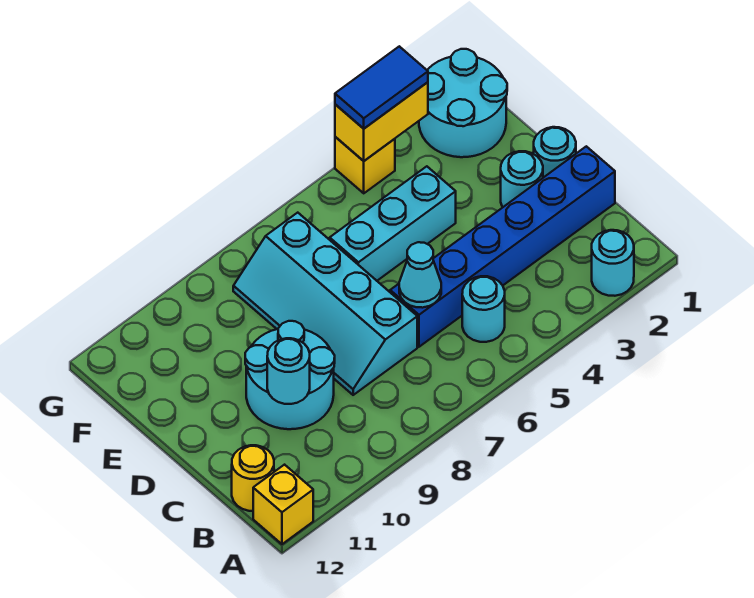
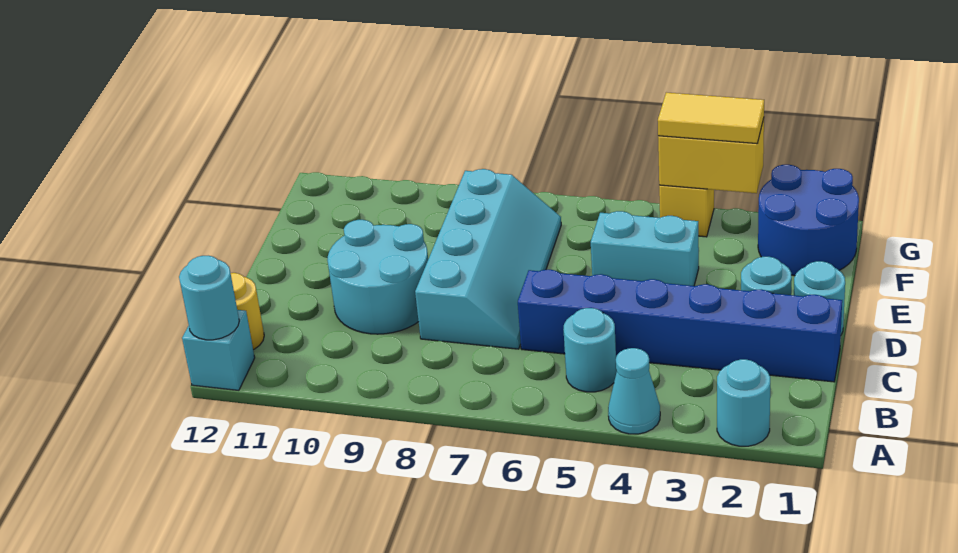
yellow brick A12 level 1 -> cyan brick A12 level 1
cyan cone C6 level 2 -> cyan cone A4 level 1
cyan slope C7:F8 level 1 top 7 -> cyan slope C7:F8 level 1 top 8
cyan round brick C10 level 2 -> cyan round brick A12 level 2
cyan brick E4:E6 level 1 -> cyan brick E4:E5 level 1
cyan round brick F1:G2 level 1 -> blue round brick F1:G2 level 1
blue tile G3:G4 level 3 -> yellow tile G3:G4 level 3

